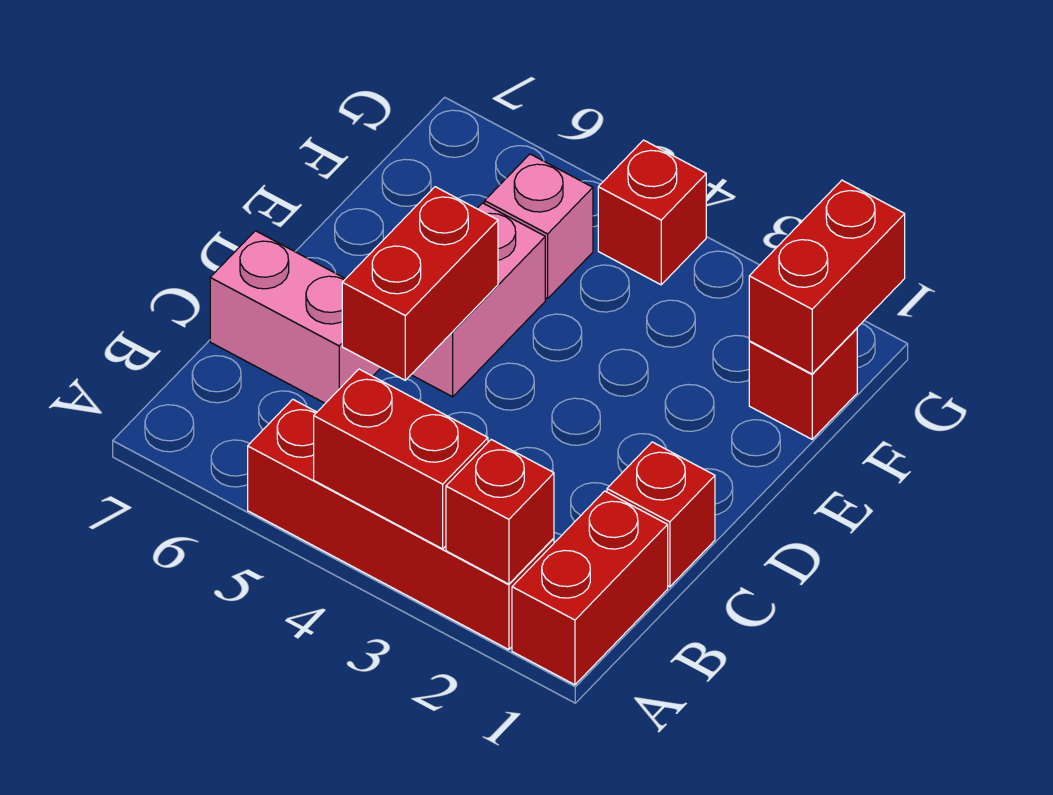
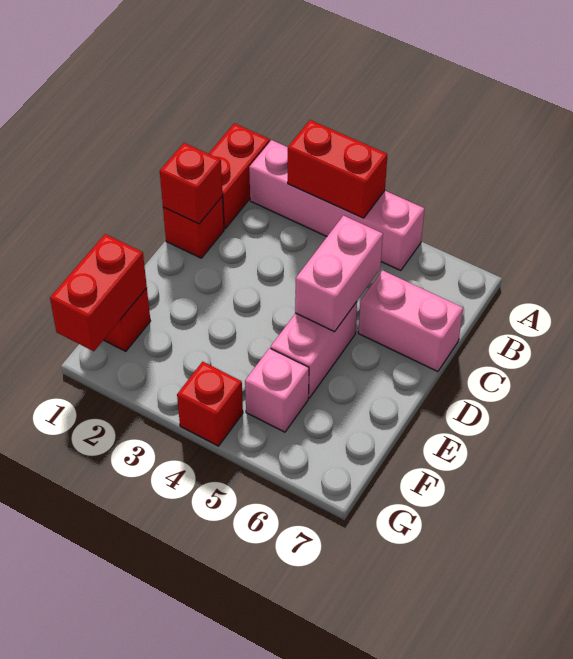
red brick A2:A5 level 1 -> pink brick A2:A5 level 1
red brick A2 level 2 -> red brick C1 level 2
red brick C5:D5 level 2 -> pink brick C5:D5 level 2

